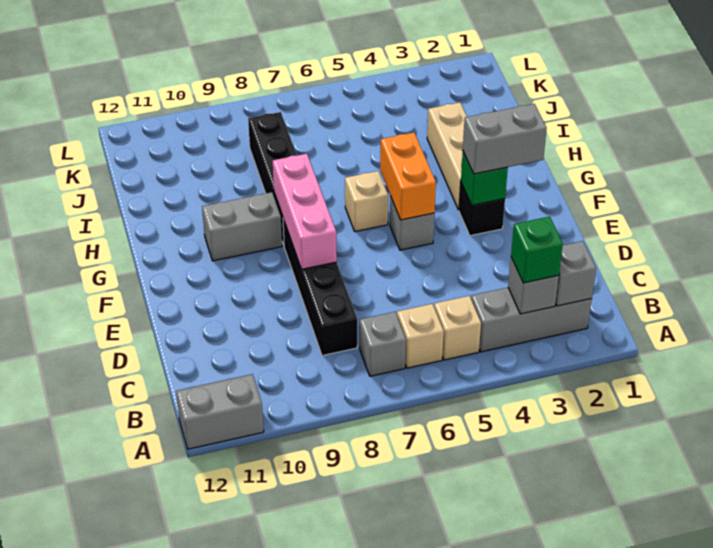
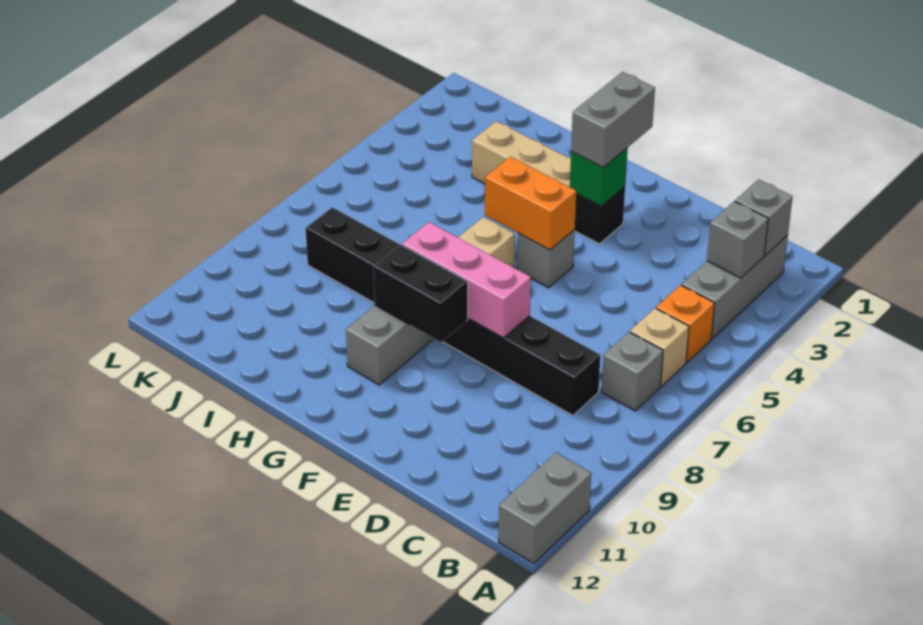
green brick B3 level 3 -> none
tan brick B5 level 1 -> orange brick B5 level 1
none -> black brick F9:G9 level 2

